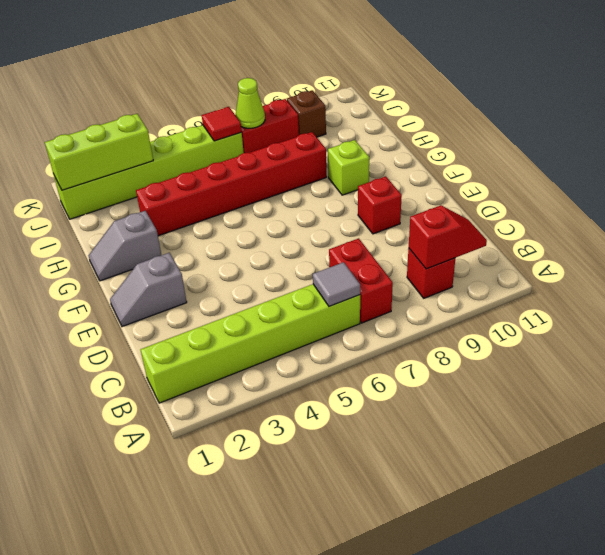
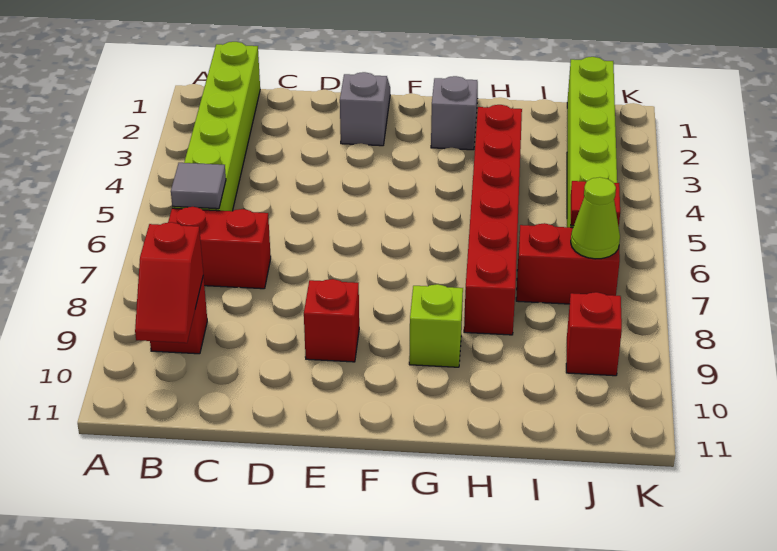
lime brick J1:J3 level 2 -> none
red brick J7:J8 level 1 -> red brick I7:J7 level 1
brown brick J9 level 1 -> red brick J9 level 1

